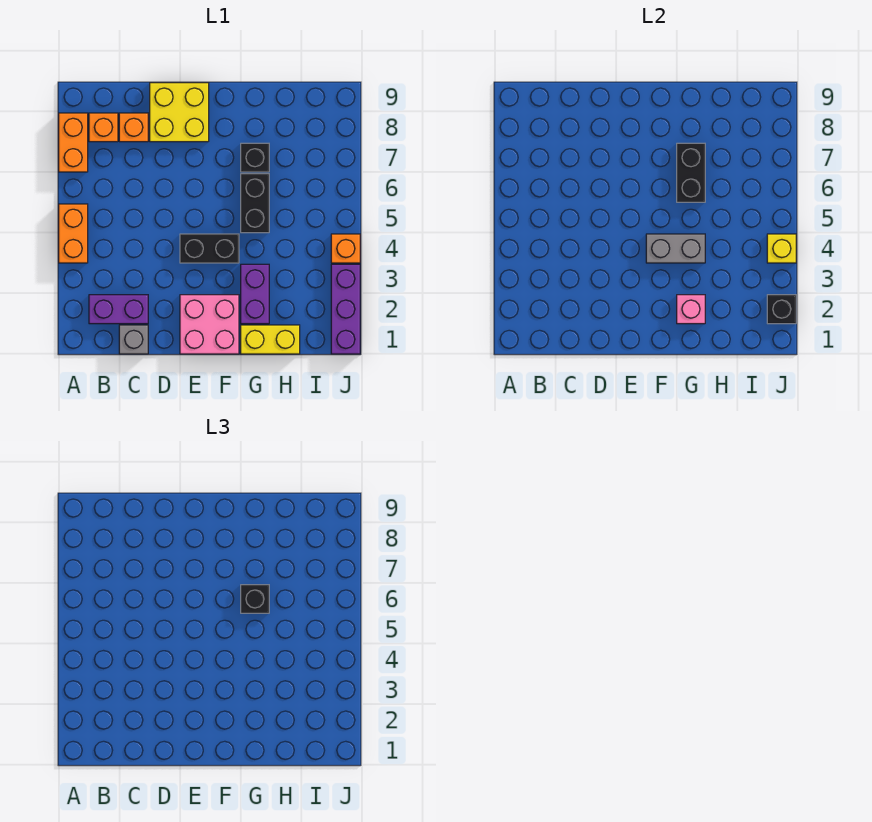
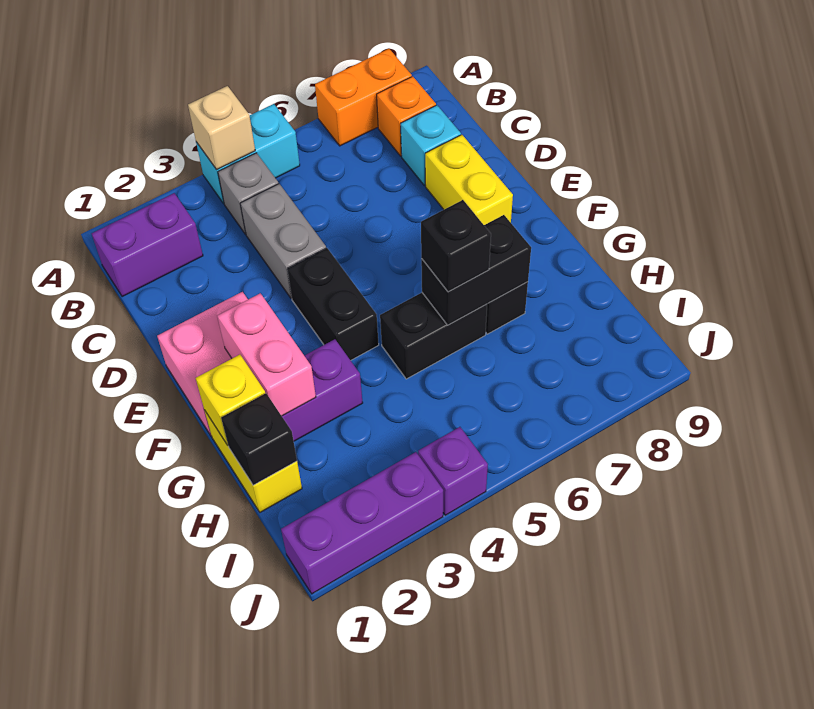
orange brick A4:A5 level 1 -> cyan brick A4:A5 level 1
none -> tan brick A4 level 2
purple brick B2:C2 level 1 -> purple brick B1:B2 level 1
grey brick C1 level 1 -> grey brick B4 level 1
orange brick C8 level 1 -> cyan brick C8 level 1
yellow brick D8:E9 level 1 -> yellow brick D8:E8 level 1
grey brick F4:G4 level 2 -> grey brick C4:D4 level 1
pink brick G2 level 2 -> pink brick F2:G2 level 2
black brick J2 level 2 -> black brick H1 level 2
orange brick J4 level 1 -> purple brick J4 level 1
yellow brick J4 level 2 -> yellow brick G1 level 2

